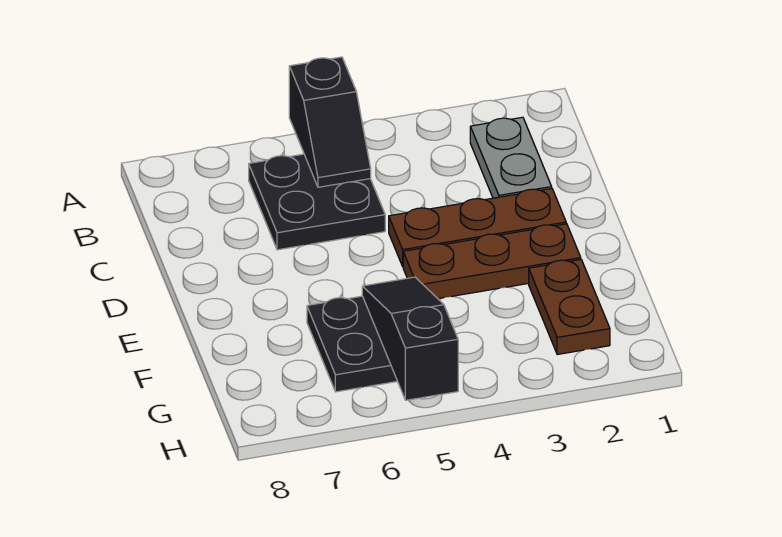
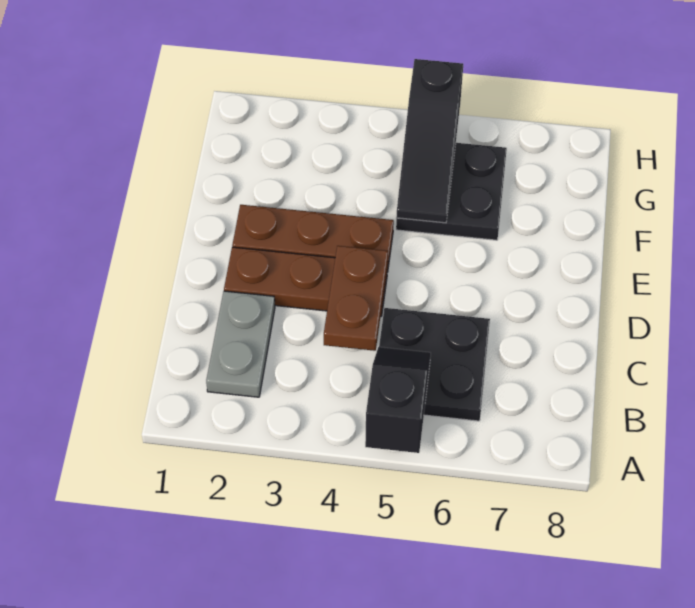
brown plate F2:G2 level 1 -> brown plate C4:D4 level 2

